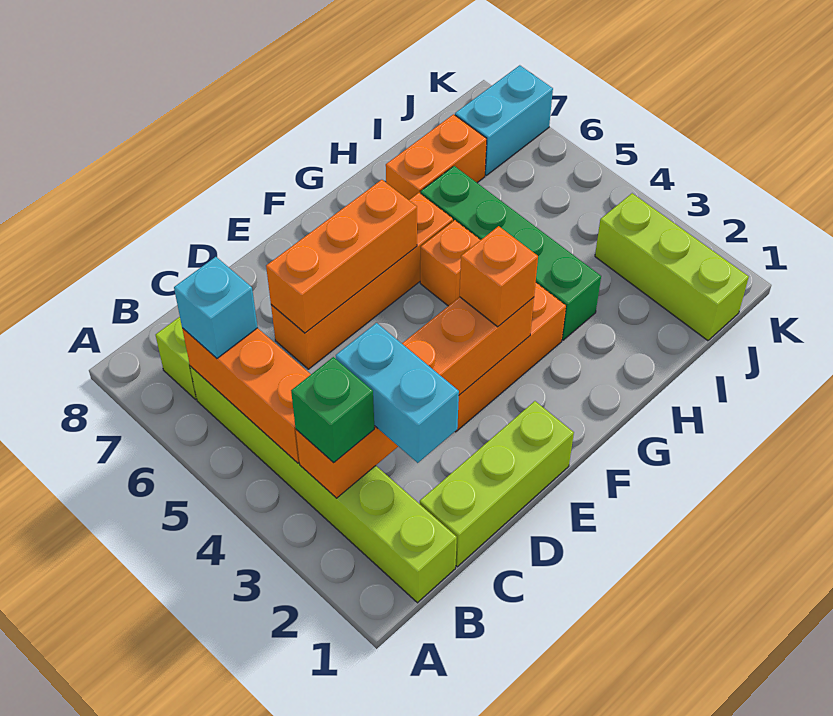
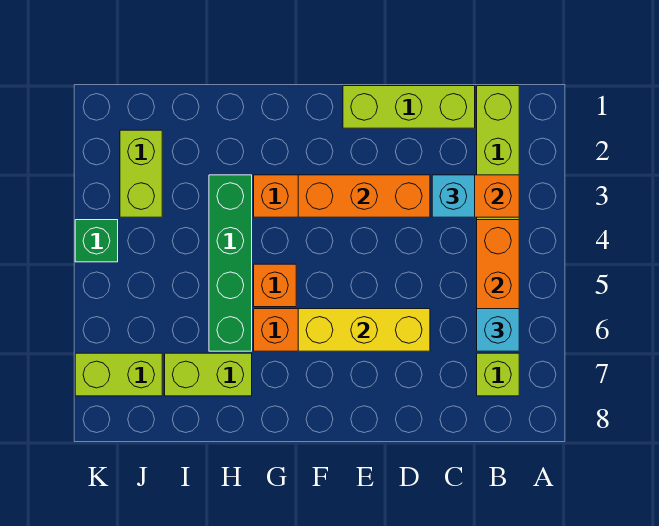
green brick B3 level 3 -> green brick K4 level 1
cyan brick C2:C3 level 3 -> cyan brick C3 level 3
orange brick D6:F6 level 2 -> yellow brick D6:F6 level 2
orange brick F3 level 3 -> none
orange brick H7:I7 level 1 -> lime brick H7:I7 level 1
lime brick J1:J3 level 1 -> lime brick J2:J3 level 1
cyan brick J7:K7 level 1 -> lime brick J7:K7 level 1

